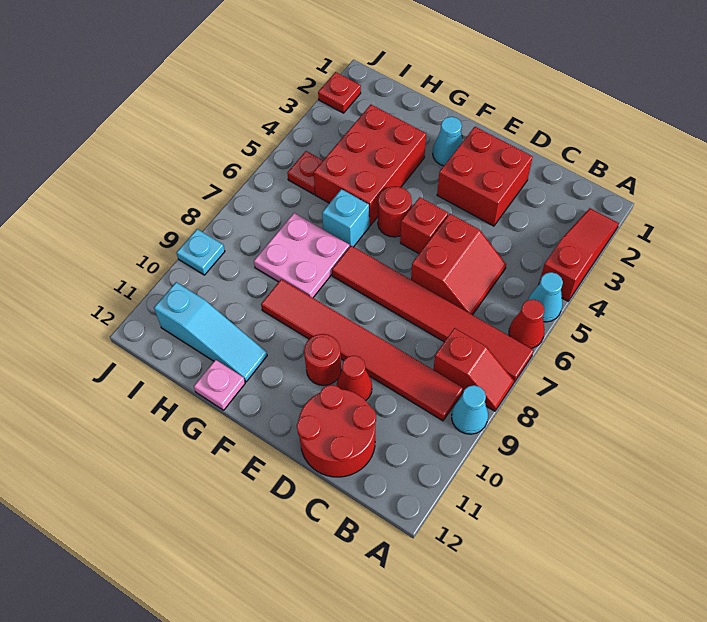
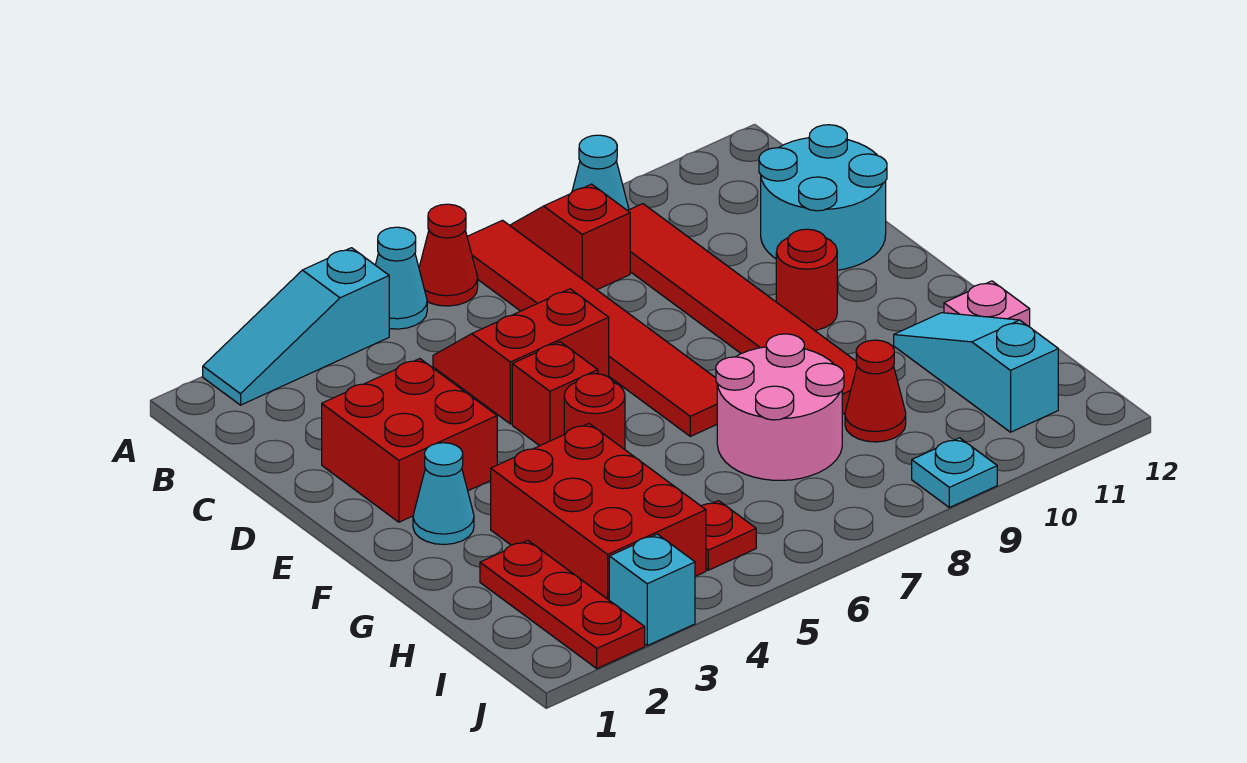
red slope A2:A4 level 1 top 4 -> cyan slope A2:A4 level 1 top 4
red round brick C11:D12 level 1 -> cyan round brick C11:D12 level 1
red cone D10 level 1 -> red cone H9 level 1
red brick G3:H5 level 1 -> red brick G3:I4 level 1
cyan brick G6 level 1 -> cyan brick J3 level 1
pink plate G7:H8 level 1 -> pink round brick G7:H8 level 1
red plate J2 level 1 -> red plate H2:J2 level 1

